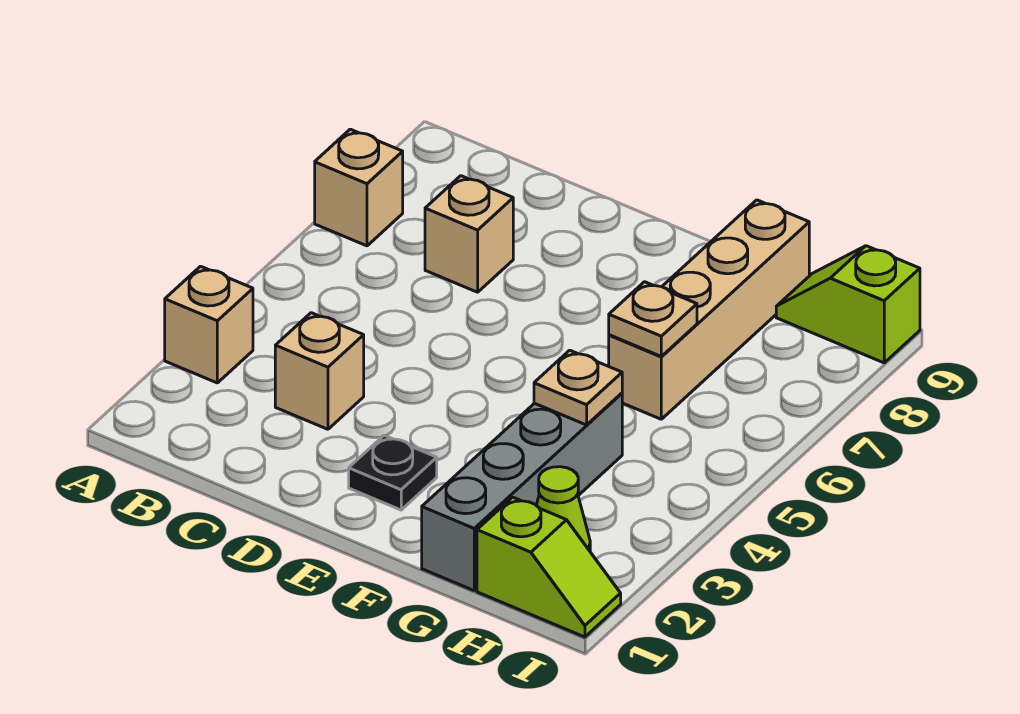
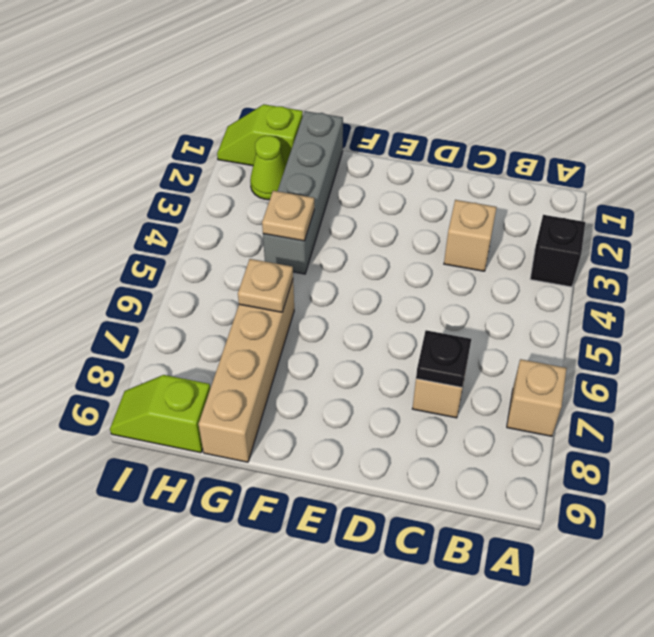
tan brick A3 level 1 -> black brick A3 level 1
black plate E2 level 1 -> black plate C7 level 2
lime slope H9:I9 level 1 top I -> lime slope H9:I9 level 1 top H

